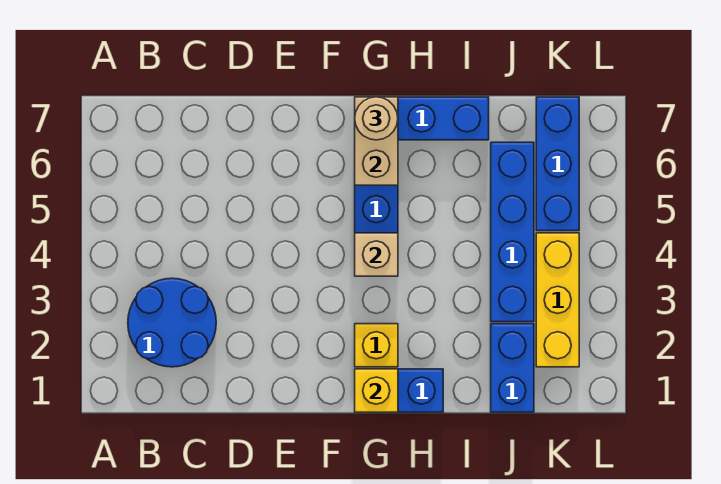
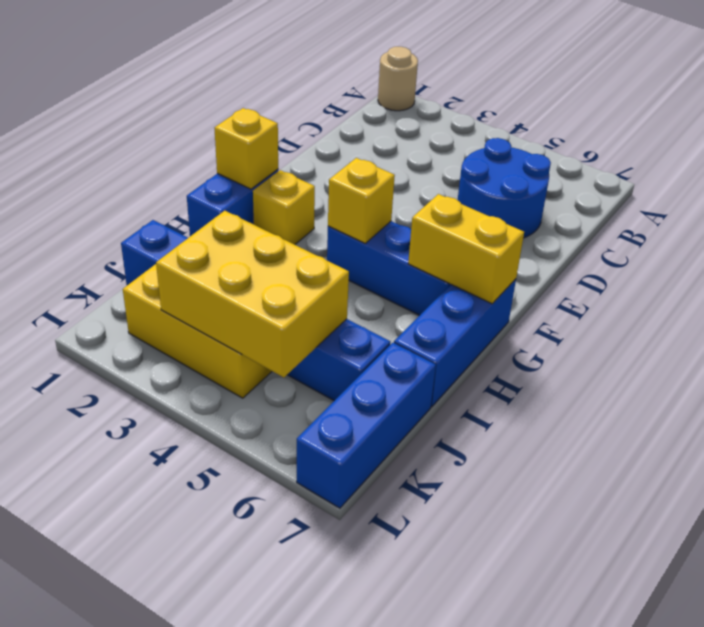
blue round brick B2:C3 level 1 -> blue round brick C5:D6 level 1
tan brick G4 level 2 -> yellow brick G4 level 2
tan brick G6:G7 level 2 -> yellow brick G6:G7 level 2
tan round brick G7 level 3 -> tan round brick A1 level 1
none -> yellow brick J3:K5 level 2
blue brick K5:K7 level 1 -> blue brick J7:L7 level 1

